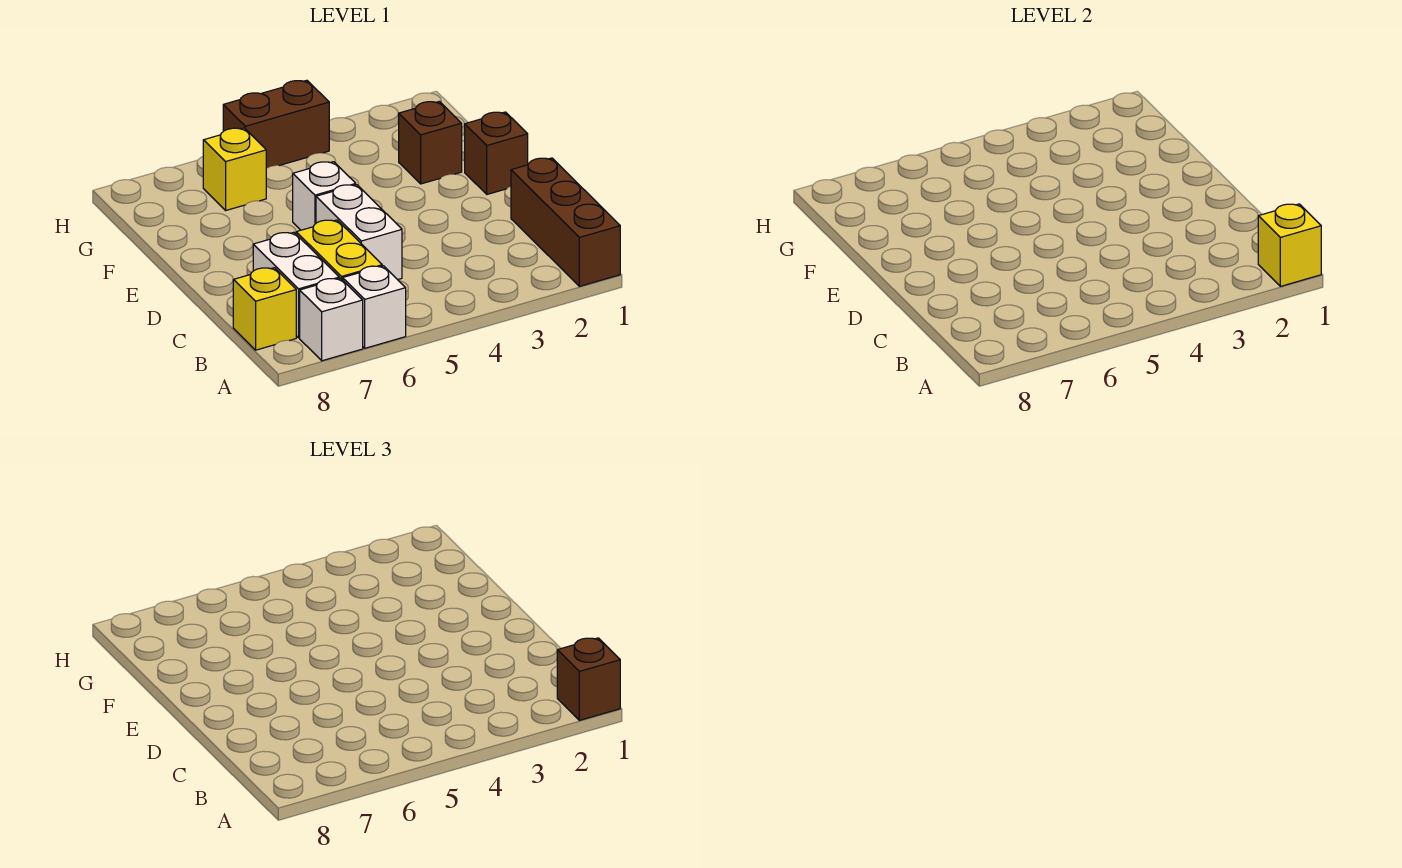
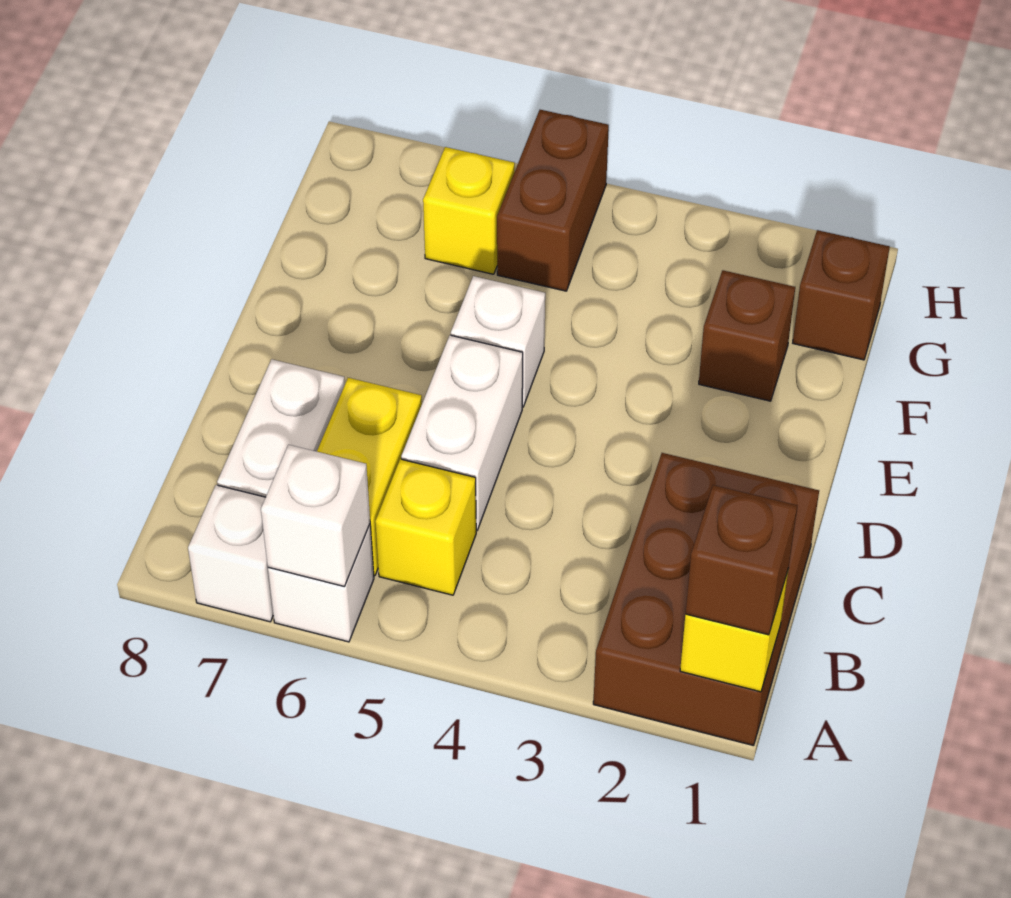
brown brick A1:C1 level 1 -> brown brick A1:C2 level 1
none -> white brick A6 level 2
yellow brick B8 level 1 -> yellow brick B5 level 1
brown brick E1 level 1 -> brown brick G1 level 1
brown brick H4:H5 level 1 -> brown brick G5:H5 level 1

